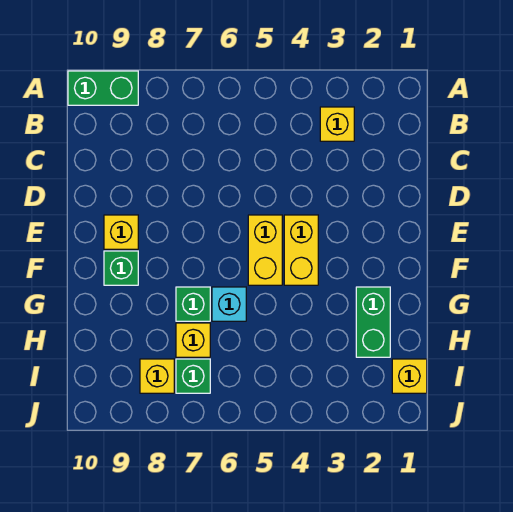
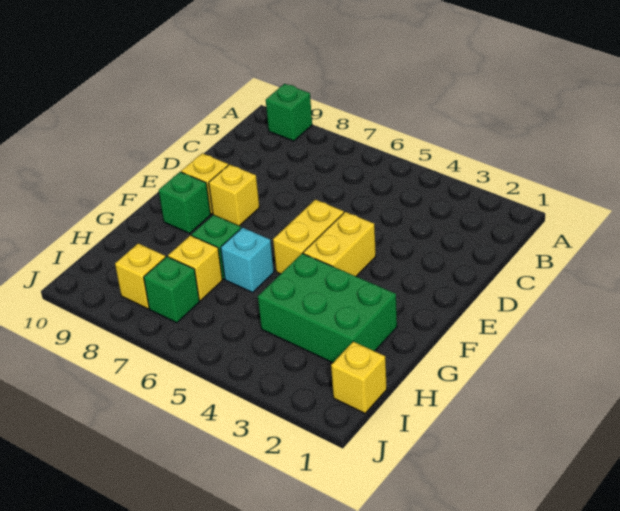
green brick A9:A10 level 1 -> green brick A9 level 1
yellow brick B3 level 1 -> yellow brick E8 level 1
green brick G2:H2 level 1 -> green brick G2:H4 level 1

